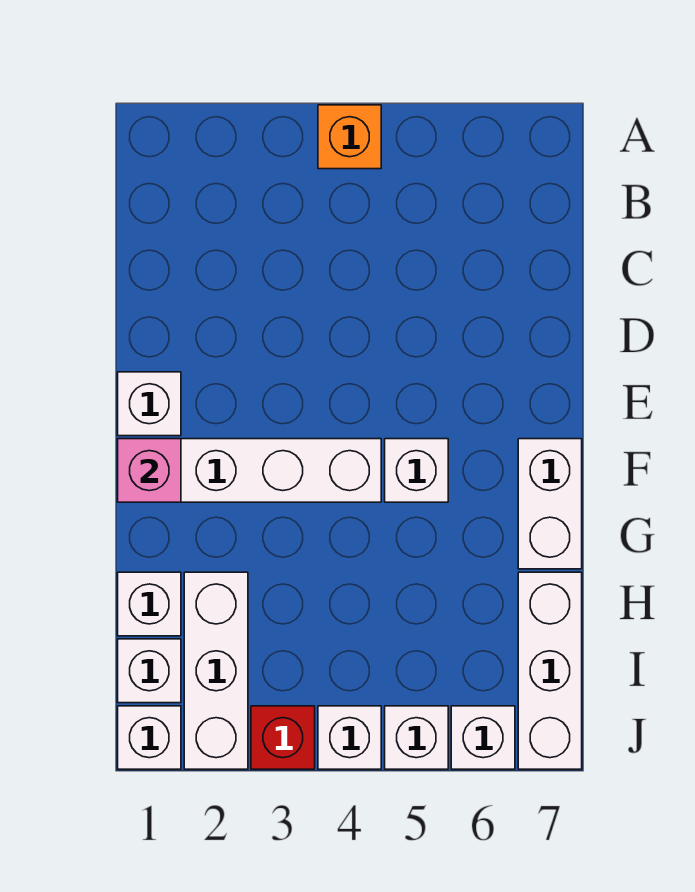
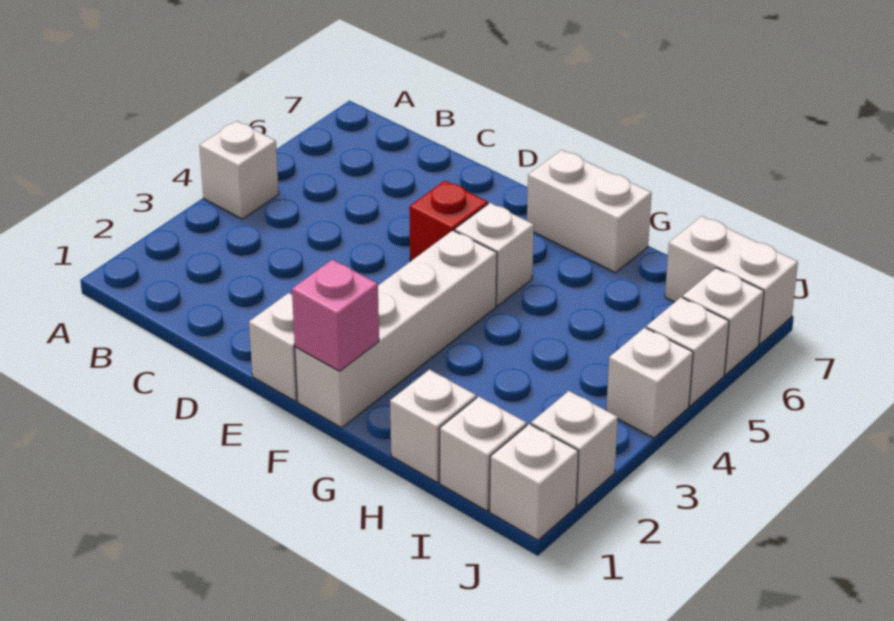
orange brick A4 level 1 -> white brick A4 level 1
white brick H2:J2 level 1 -> white brick J2 level 1
white brick H7:J7 level 1 -> white brick I7:J7 level 1
red brick J3 level 1 -> red brick E5 level 1

